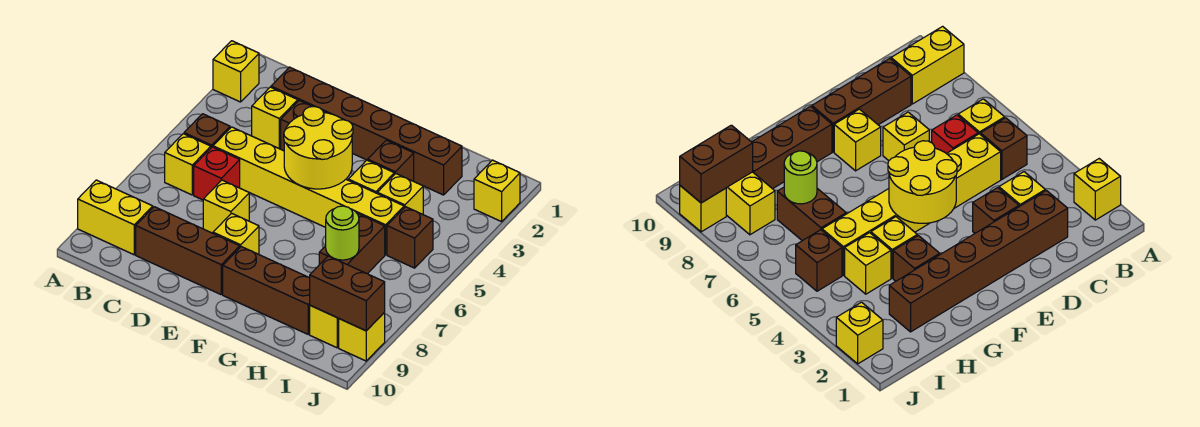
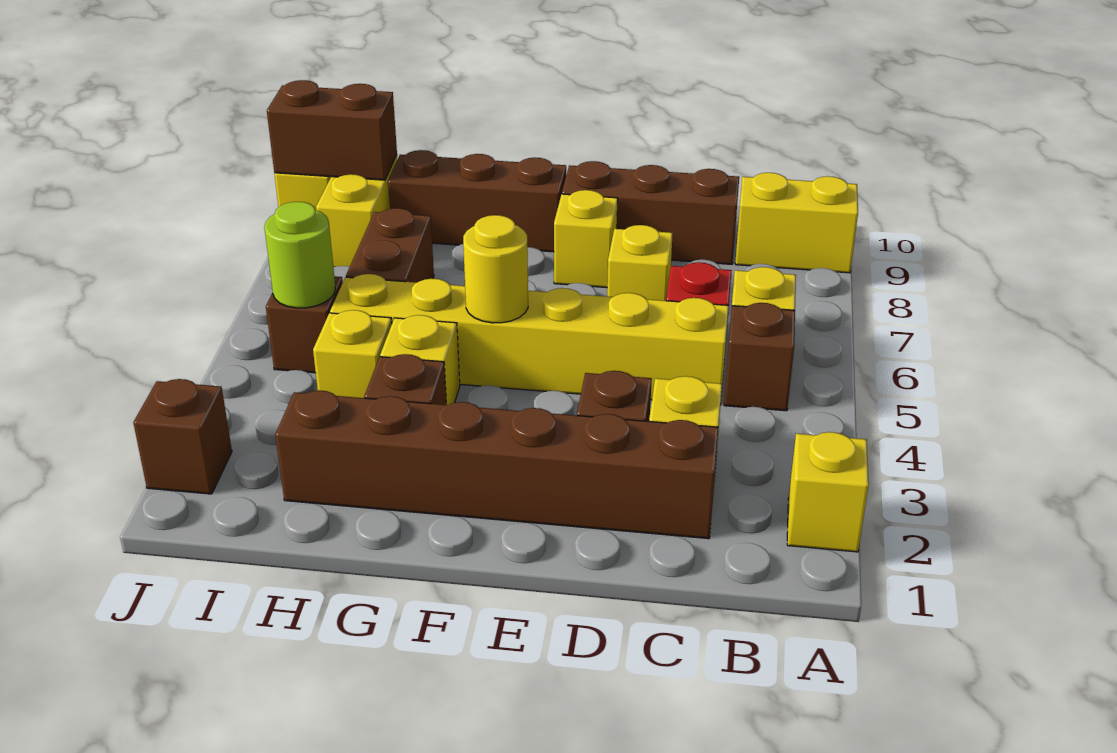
yellow round brick E4:F5 level 2 -> yellow round brick F5 level 2
lime round brick H7 level 2 -> lime round brick I5 level 2
yellow brick J2 level 1 -> brown brick J2 level 1

